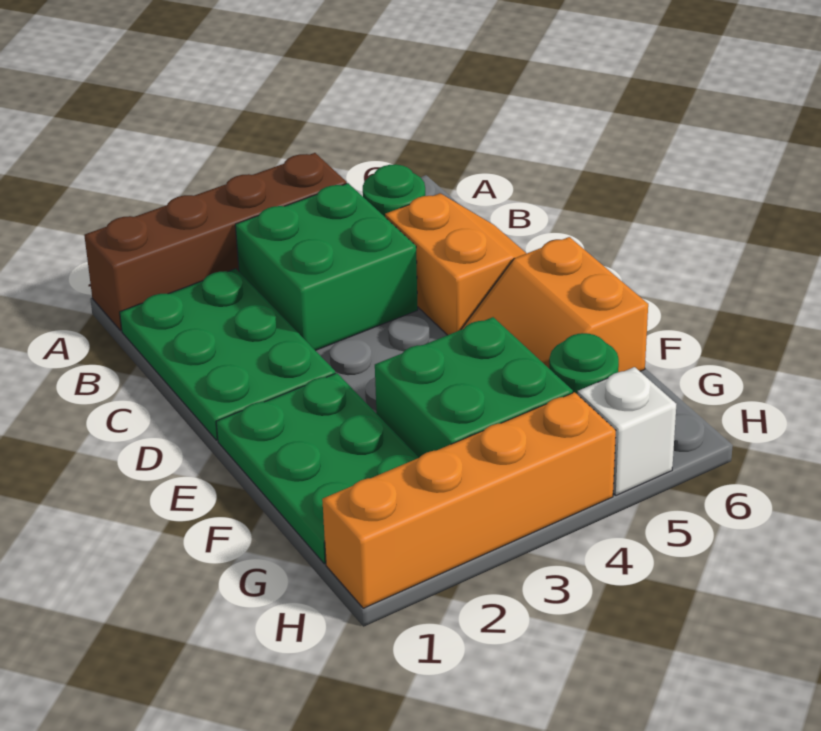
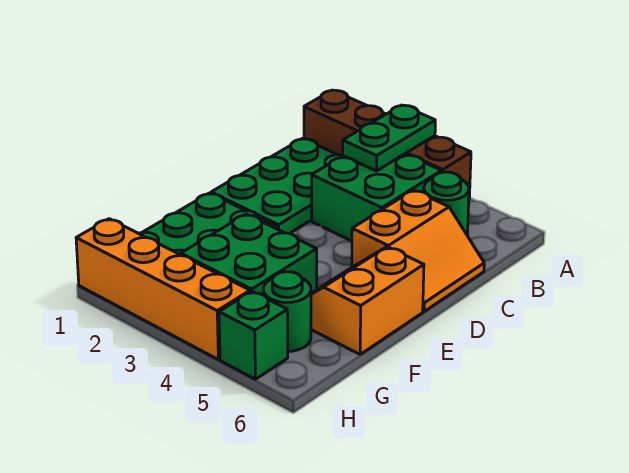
none -> green plate A3:B3 level 2
white brick H5 level 1 -> green brick H5 level 1

